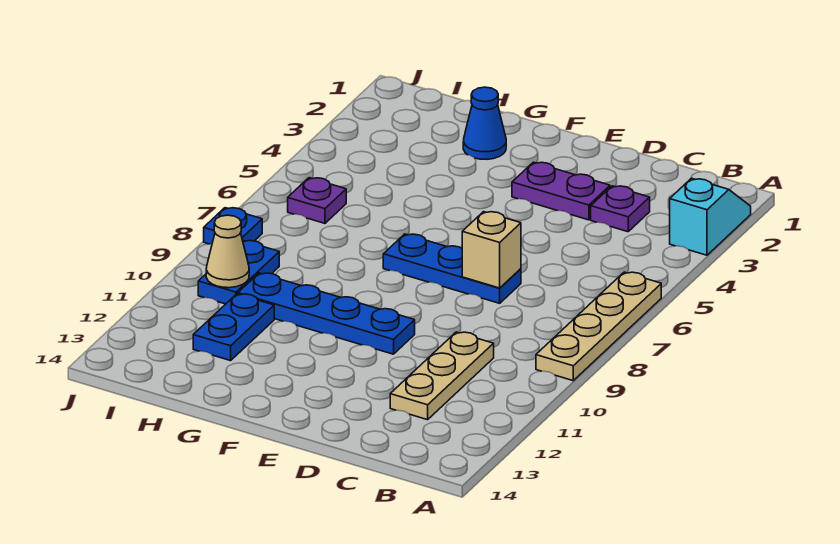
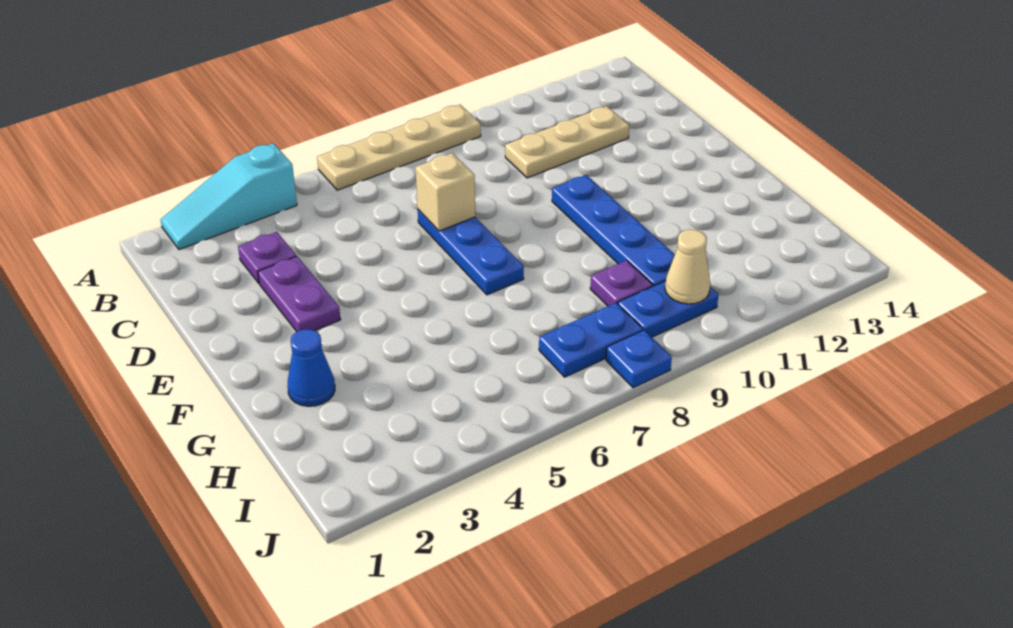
cyan slope A2:A3 level 1 top 3 -> cyan slope A2:A4 level 1 top 4
blue plate H11:H12 level 1 -> blue plate I7:I8 level 1
purple plate I6 level 1 -> purple plate H9 level 1

